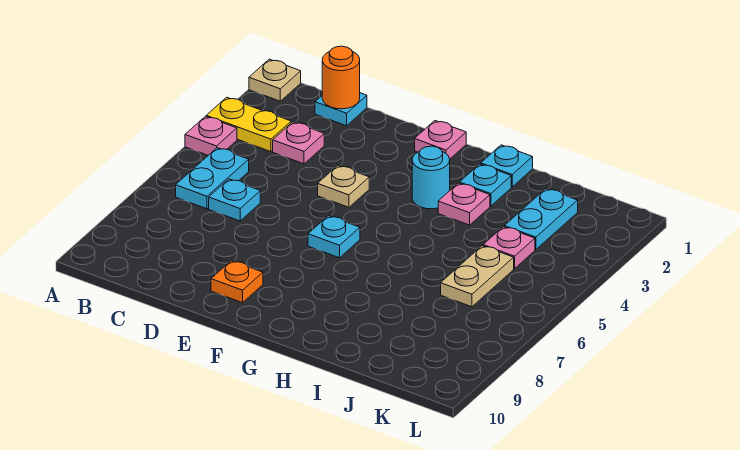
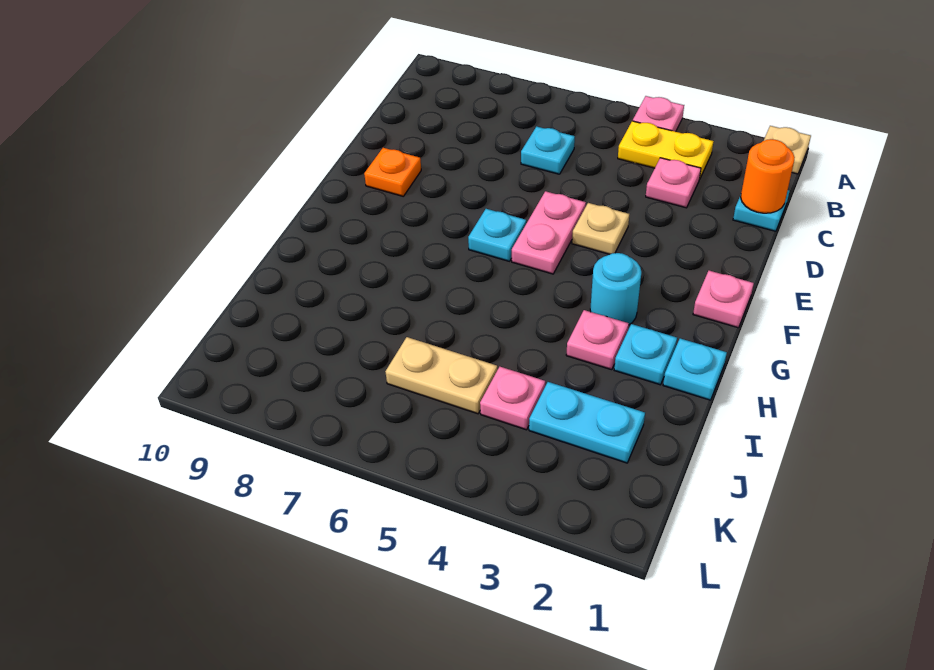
yellow plate A3:B3 level 1 -> yellow plate B3:B4 level 1
cyan plate B5:B6 level 1 -> none
none -> pink plate E5:F5 level 1

